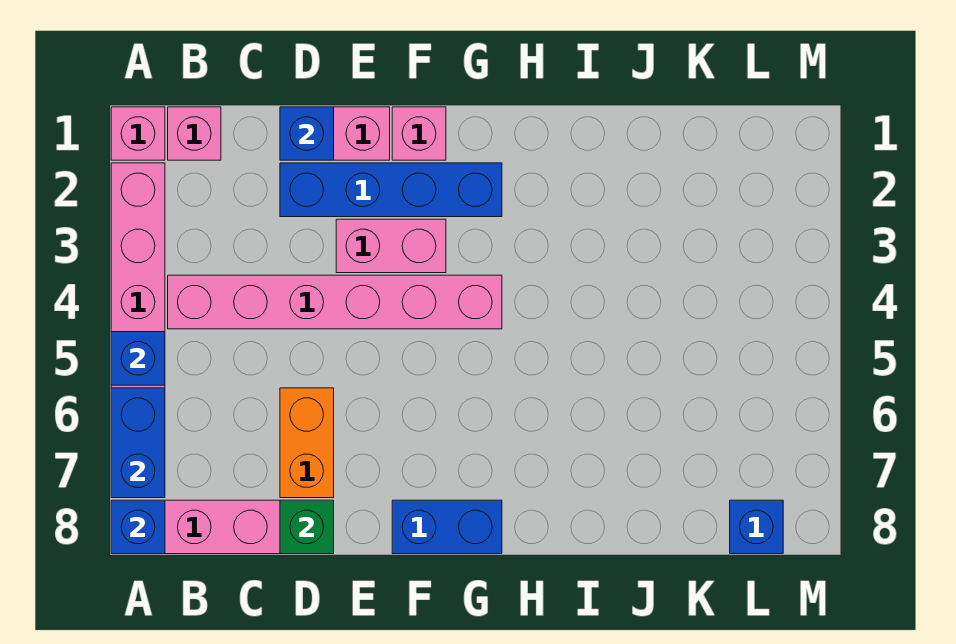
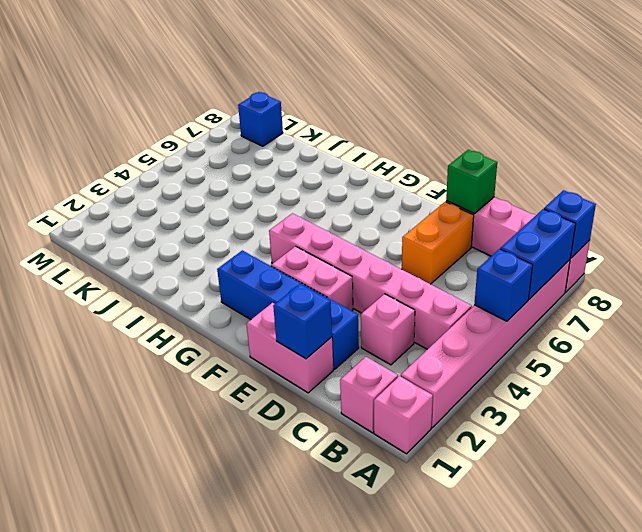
pink brick F1 level 1 -> pink brick C3 level 1
blue brick F8:G8 level 1 -> none

